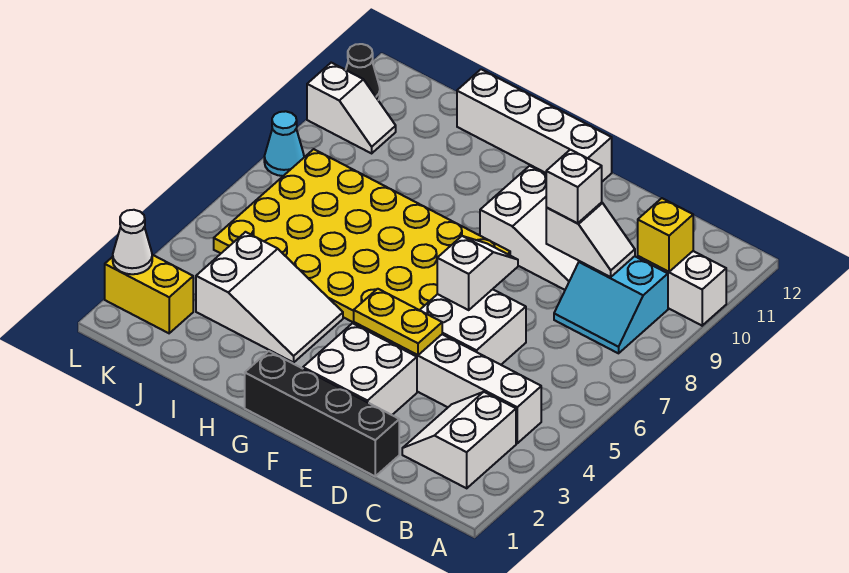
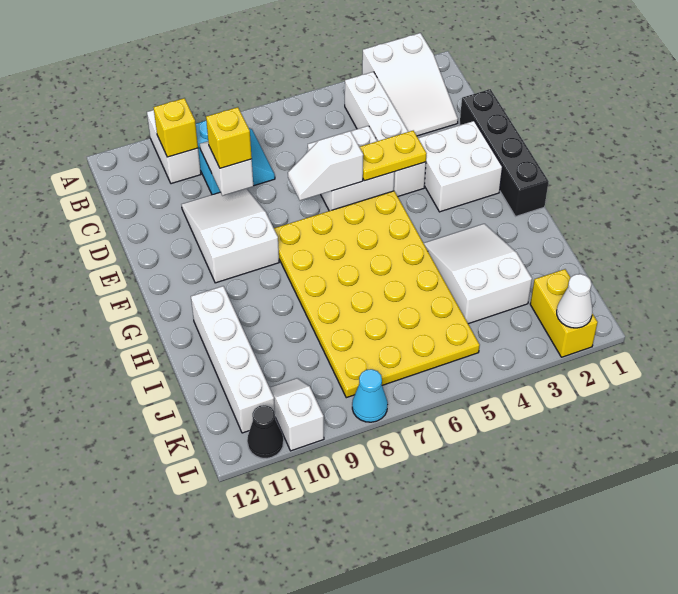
white slope B2:C3 level 1 top B -> white slope A2:C3 level 1 top A
white brick D9 level 3 -> yellow brick D9 level 3
yellow plate E4:F4 level 2 -> yellow plate E4:E5 level 2
white brick F12:I12 level 1 -> white brick H11:K11 level 1

